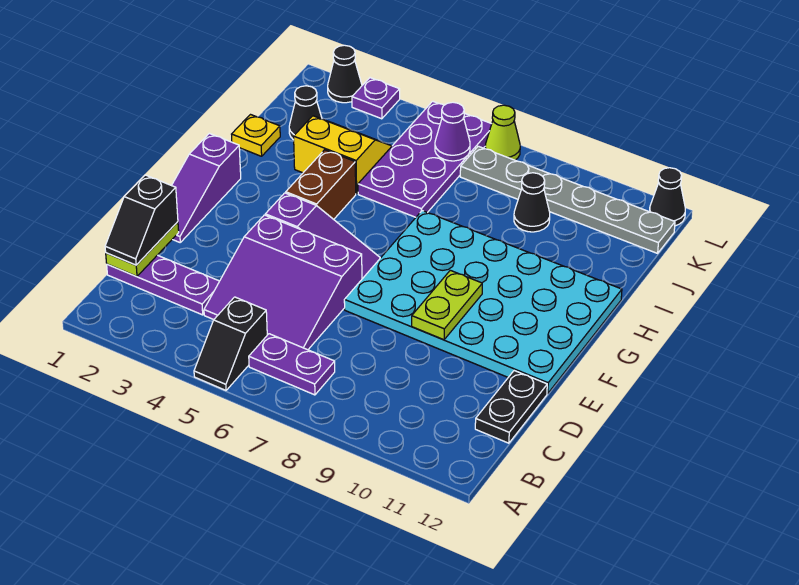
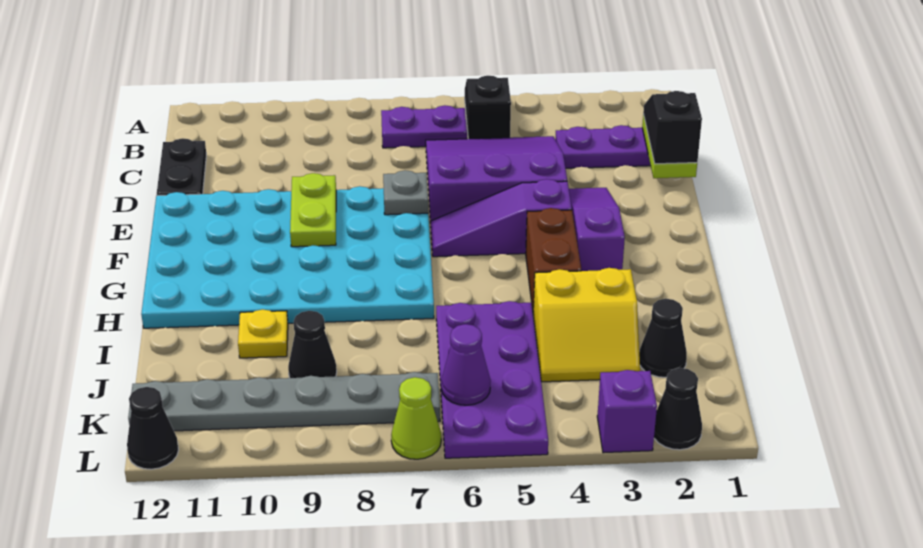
purple slope E1:G1 level 1 top G -> purple slope E3:G3 level 1 top G
none -> grey plate E7 level 2
yellow plate I1 level 1 -> yellow plate I10 level 1
purple plate L3 level 1 -> purple brick L3 level 1

